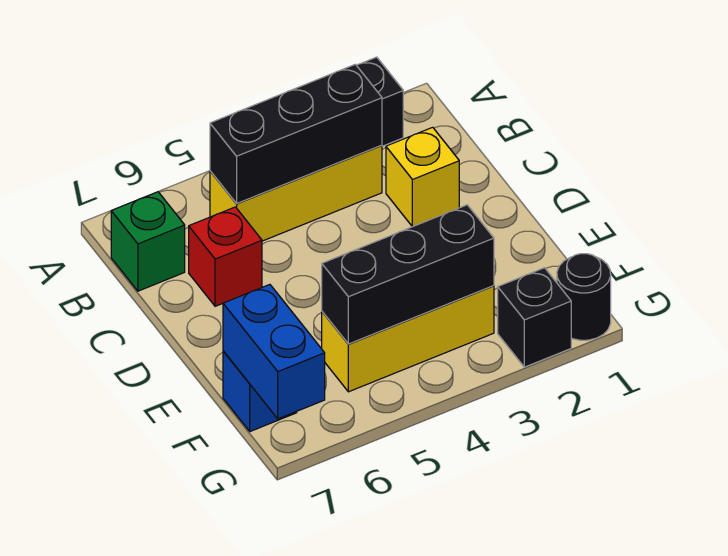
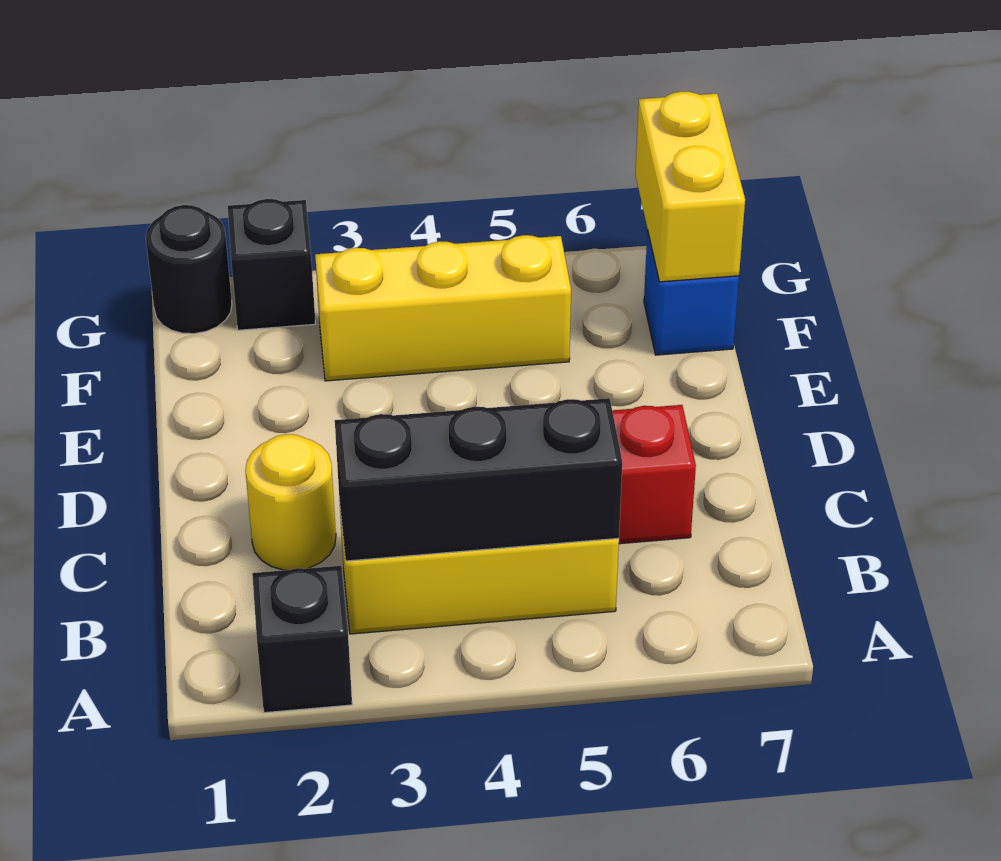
green brick B7 level 1 -> none
yellow brick C2 level 1 -> yellow round brick C2 level 1
black brick F3:F5 level 2 -> none
blue brick F7:G7 level 2 -> yellow brick F7:G7 level 2

